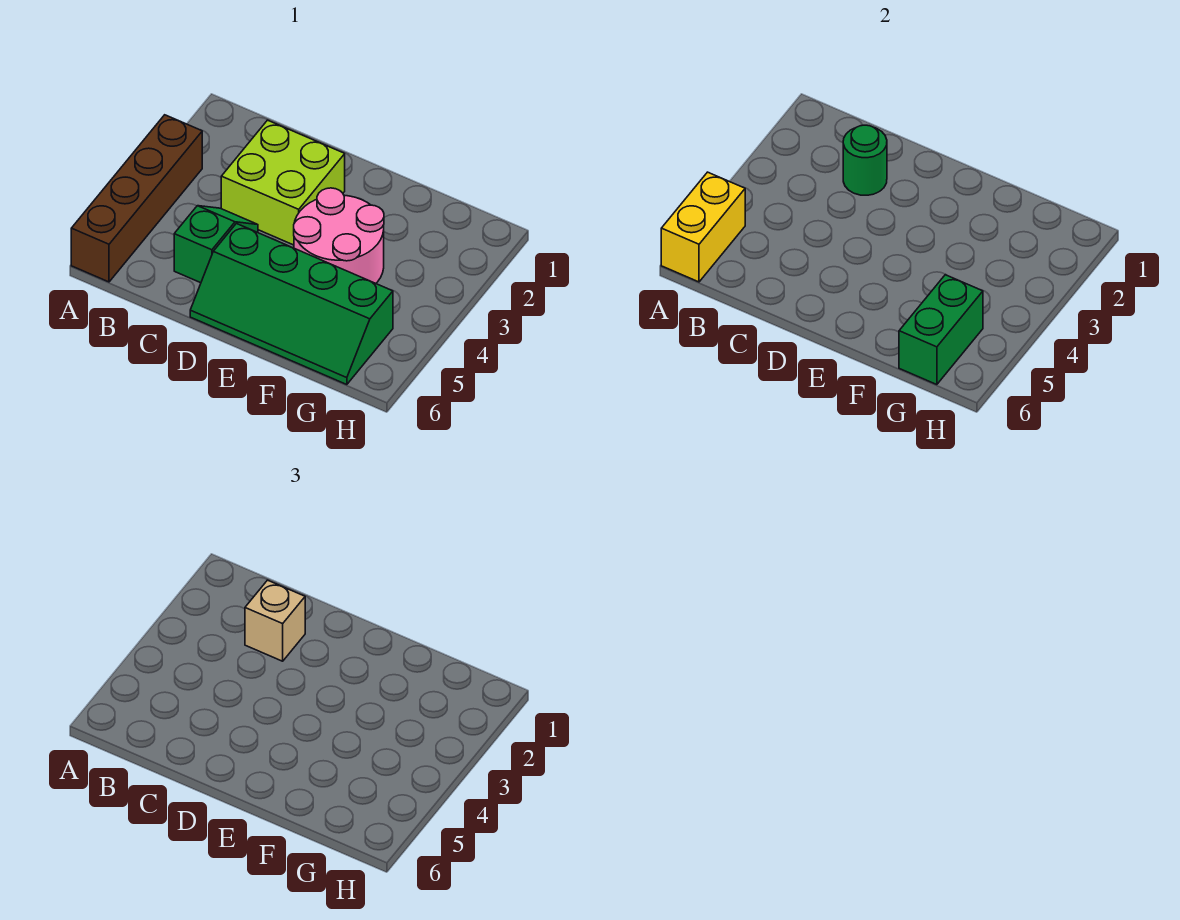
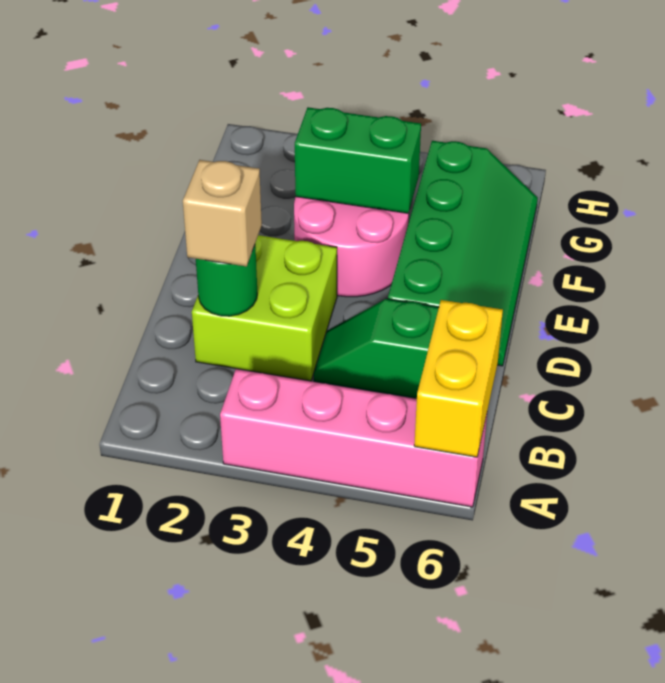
brown brick A3:A6 level 1 -> pink brick A3:A6 level 1
yellow brick A5:A6 level 2 -> yellow brick A6:B6 level 2
green brick G5:G6 level 2 -> green brick F3:F4 level 2

